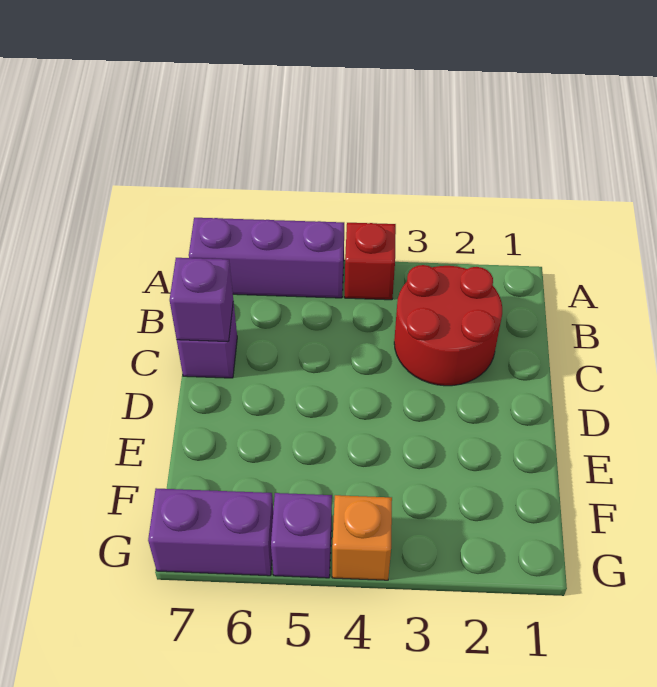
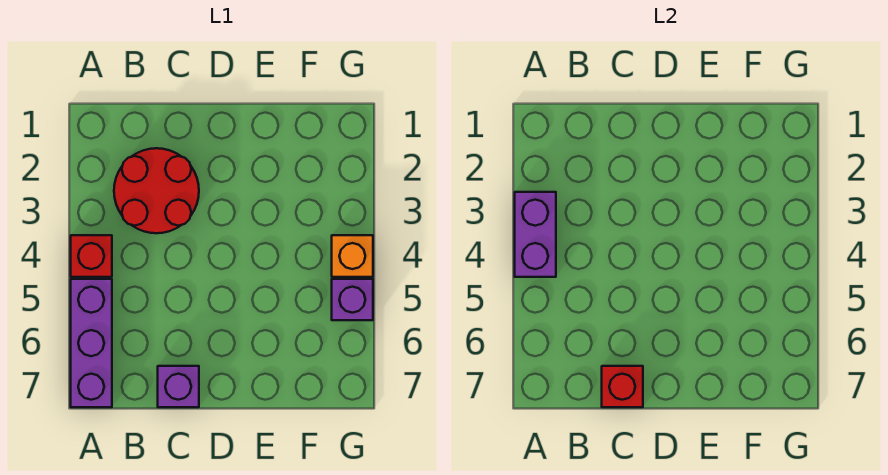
purple brick C7 level 2 -> red brick C7 level 2
purple brick G6:G7 level 1 -> purple brick A3:A4 level 2

